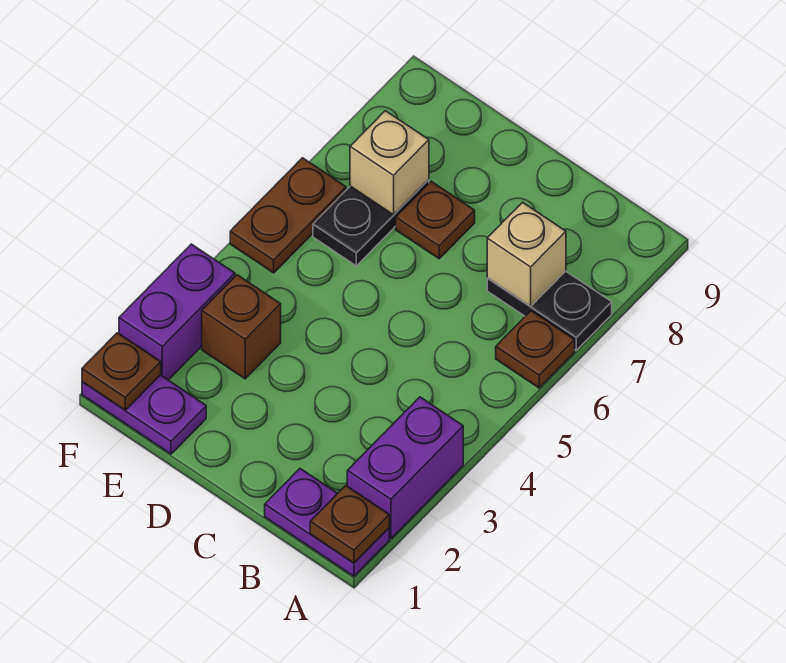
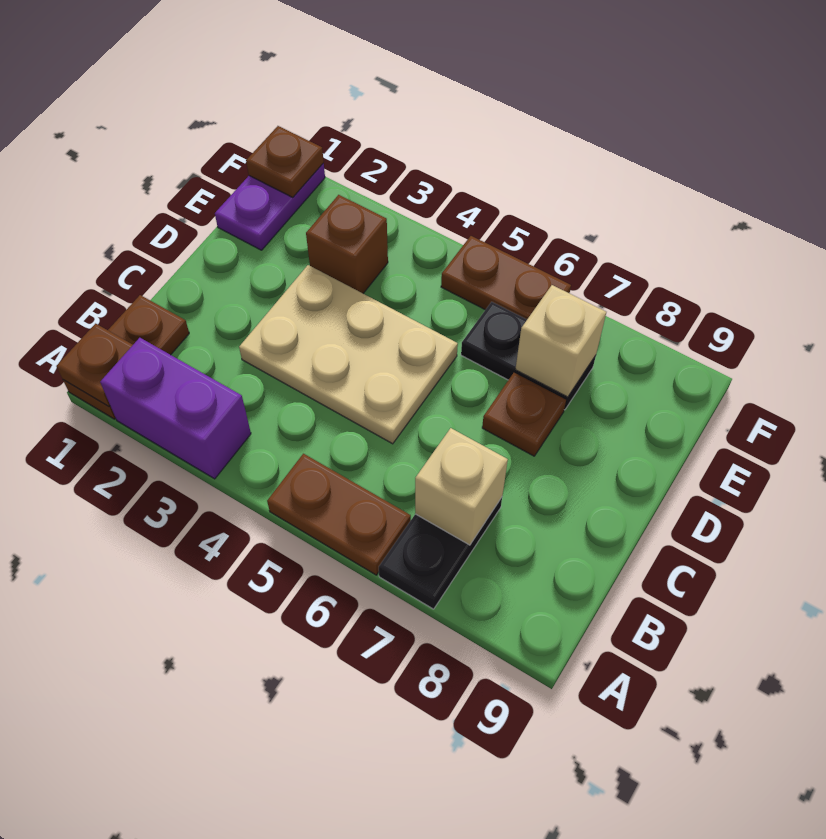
purple plate A1:B1 level 1 -> brown plate A1:B1 level 1
brown plate A6 level 1 -> brown plate A5:A6 level 1
none -> tan plate C3:D5 level 1
purple brick F2:F3 level 1 -> none

